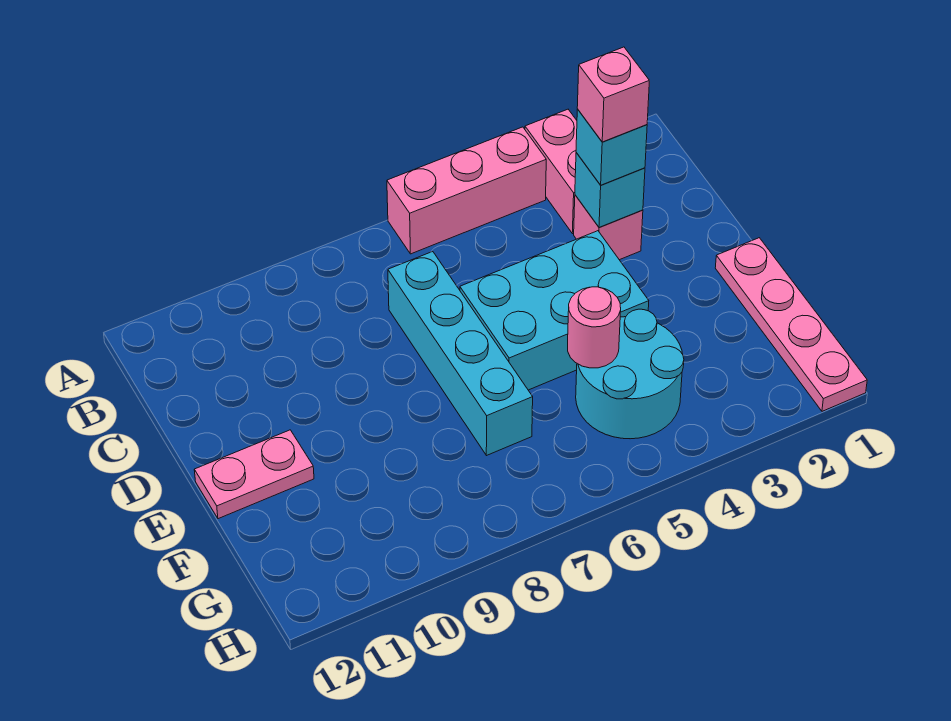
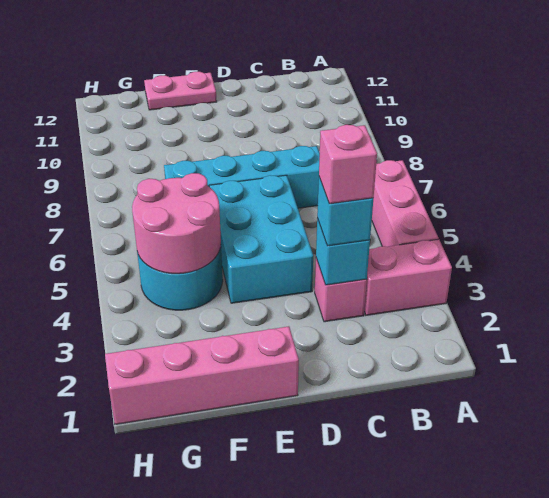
pink plate E1:H1 level 1 -> pink brick E1:H1 level 1
pink plate E11:E12 level 1 -> pink plate E12:F12 level 1
pink round brick F5 level 2 -> pink round brick F4:G5 level 2

